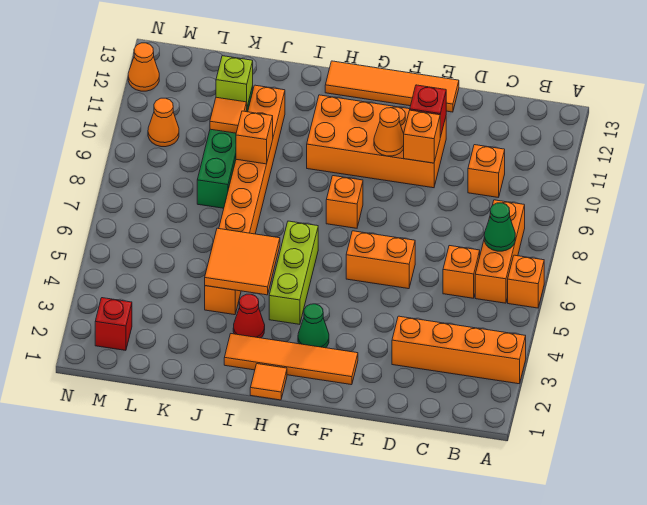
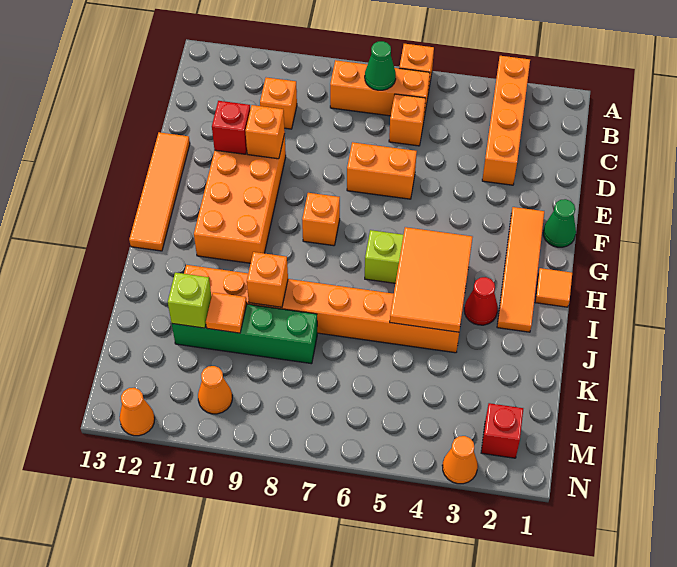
orange brick E6:F6 level 1 -> orange brick E6:E7 level 1
orange cone F10 level 2 -> orange cone N3 level 1
green cone G3 level 1 -> green cone F1 level 1
orange tile I4:J5 level 2 -> orange tile H4:J5 level 2

